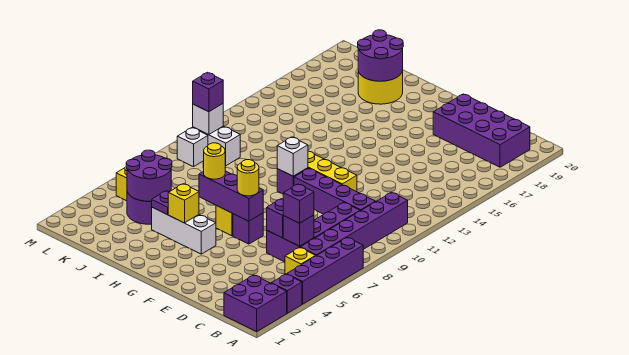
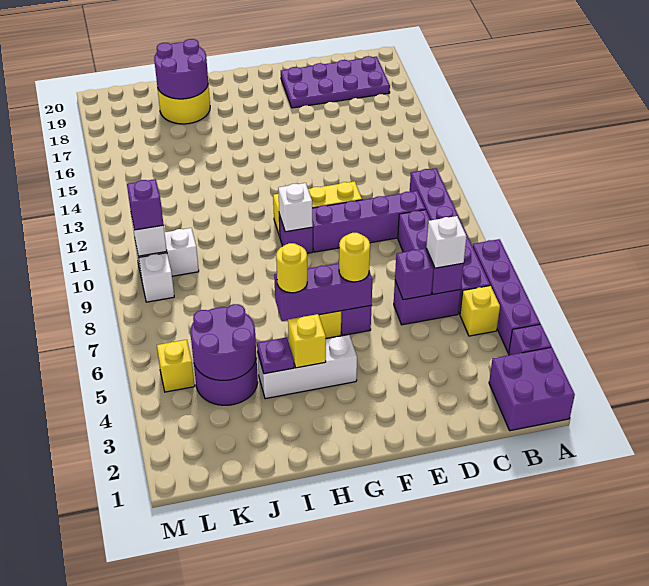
purple brick B18:E19 level 1 -> purple plate B18:E19 level 1
purple brick C6 level 3 -> white brick C6 level 3

